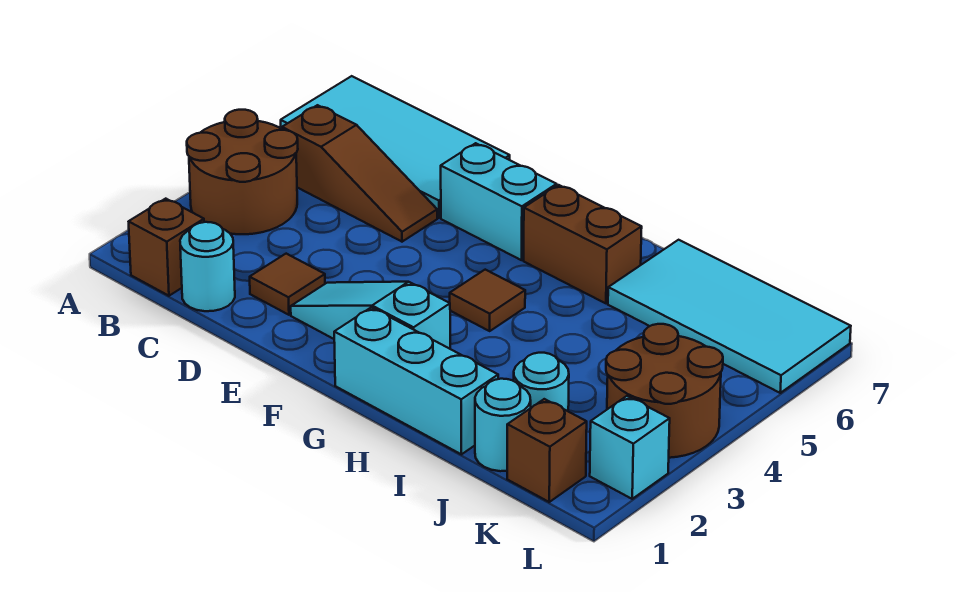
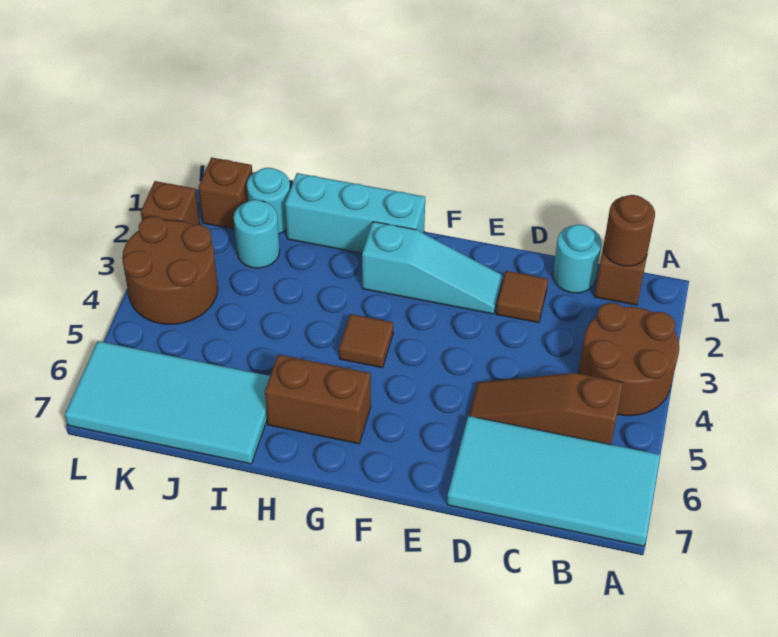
none -> brown round brick B1 level 2
cyan brick E6:F6 level 1 -> none
cyan brick L2 level 1 -> brown brick L2 level 1

